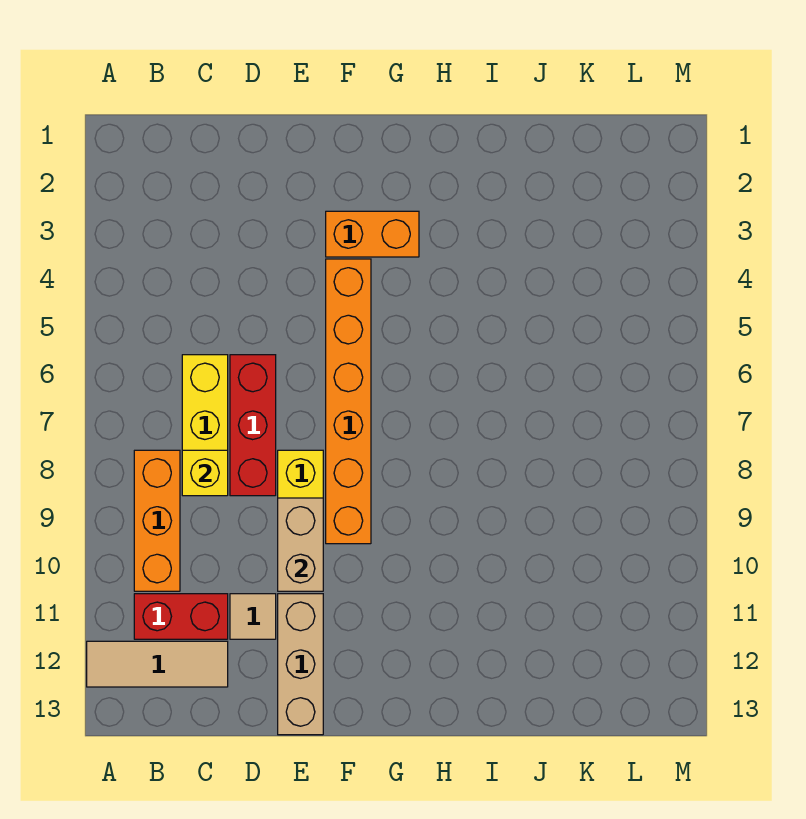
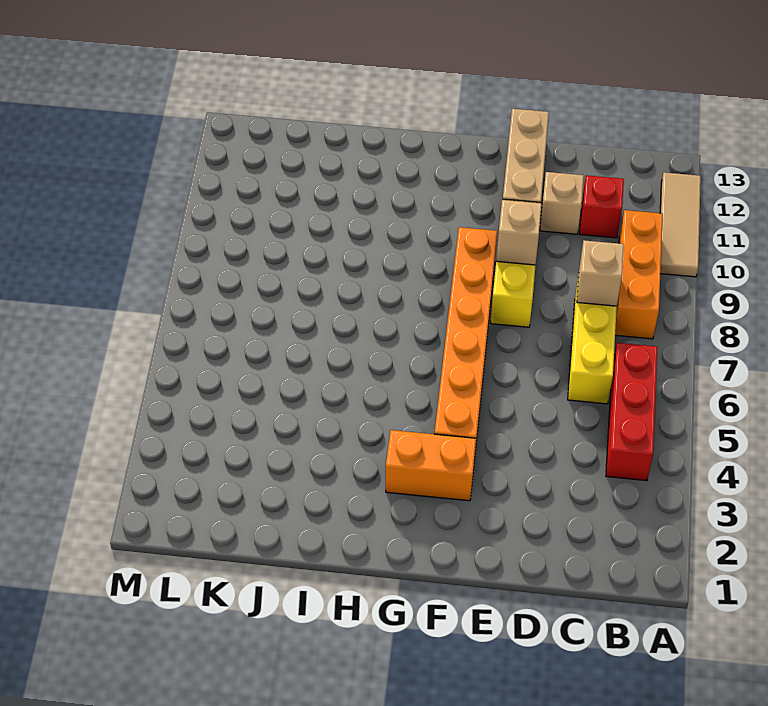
tan tile A12:C12 level 1 -> tan tile A10:A12 level 1
red brick B11:C11 level 1 -> red brick C11 level 1
yellow brick C8 level 2 -> tan brick C8 level 2
red brick D6:D8 level 1 -> red brick B4:B6 level 1
tan tile D11 level 1 -> tan brick D11 level 1
tan brick E9:E10 level 2 -> tan brick E9 level 2

